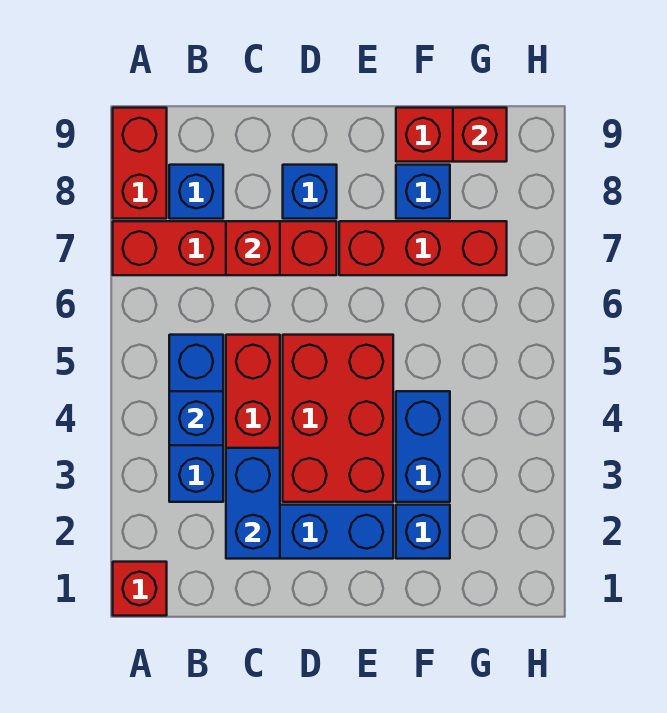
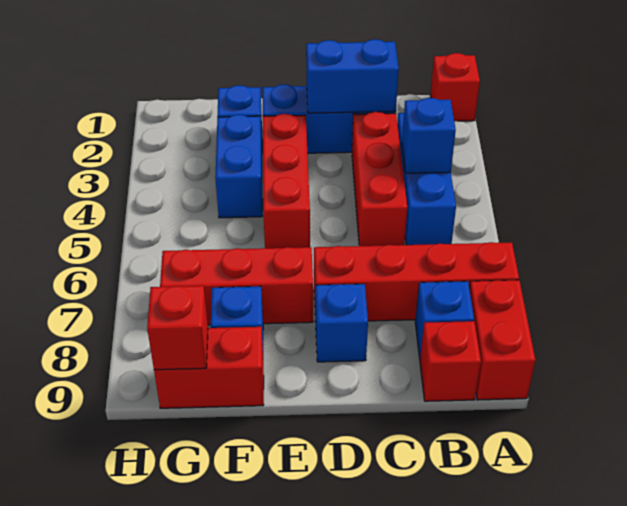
blue brick C2:C3 level 2 -> blue brick C2:D2 level 2
red brick C7 level 2 -> red brick B9 level 1
red brick D3:E5 level 1 -> red brick E3:E5 level 1

